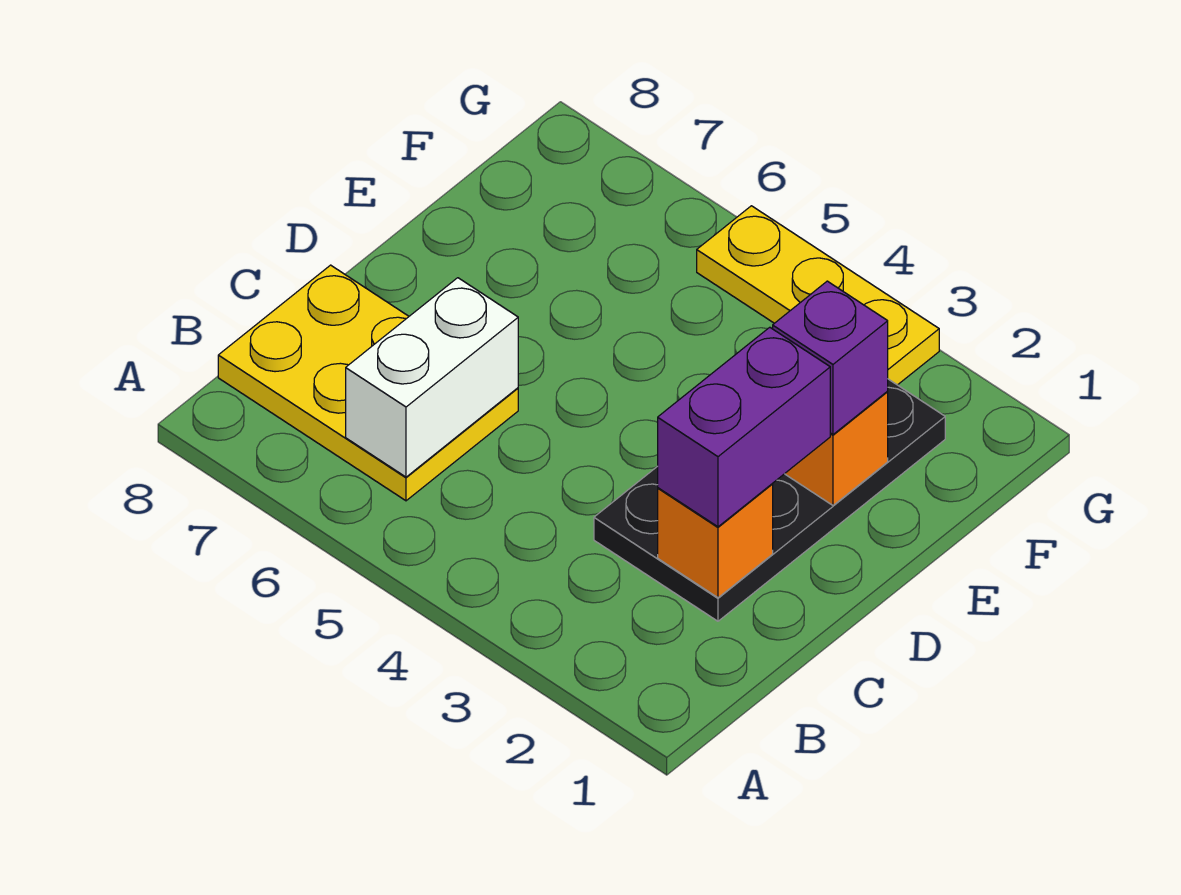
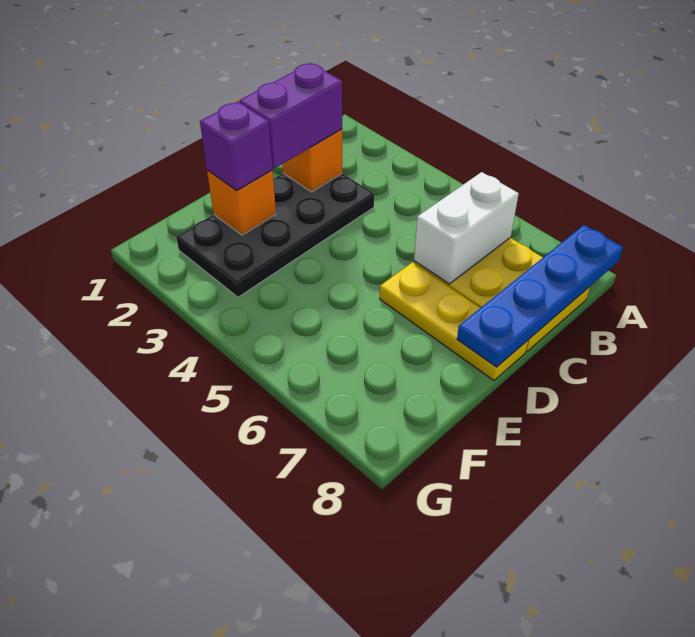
none -> blue plate A8:D8 level 2
yellow plate G3:G5 level 1 -> yellow plate D6:D8 level 1

